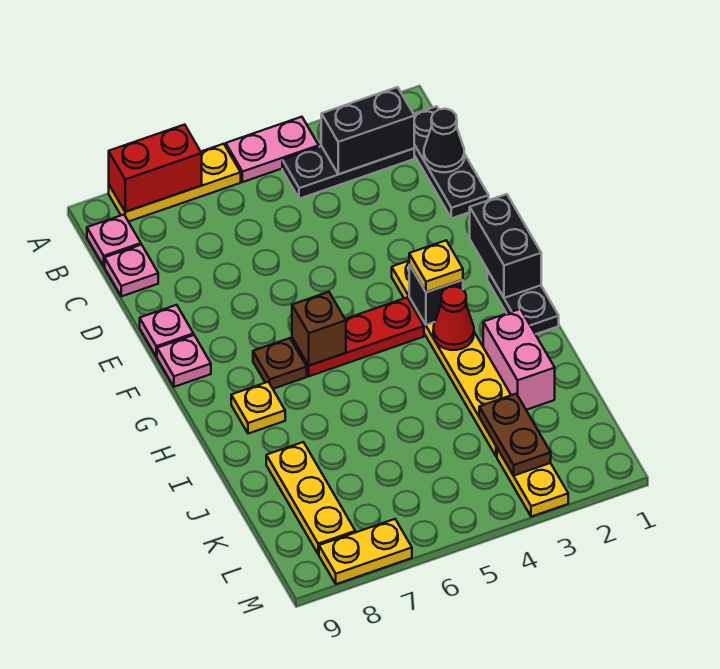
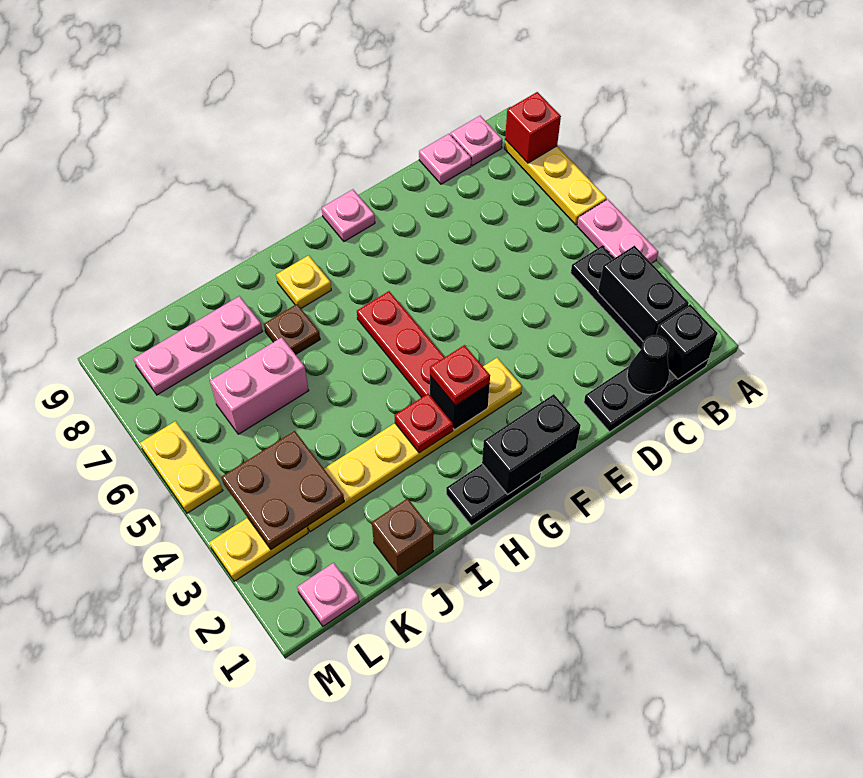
red brick A7:A8 level 2 -> red brick A8 level 2
none -> black brick B1 level 2
pink plate E9 level 1 -> pink plate L1 level 1
yellow plate G3 level 3 -> red plate G3 level 3
brown brick G6 level 2 -> brown brick J1 level 1
brown plate G7 level 1 -> brown plate I7 level 1
red cone H3 level 2 -> red plate H3 level 2
pink brick I2:J2 level 1 -> pink brick J6:K6 level 1
yellow plate J8:L8 level 1 -> pink plate J8:L8 level 1
brown plate K3:L3 level 2 -> brown plate K3:L4 level 2
yellow plate M7:M8 level 1 -> yellow plate M5:M6 level 1

